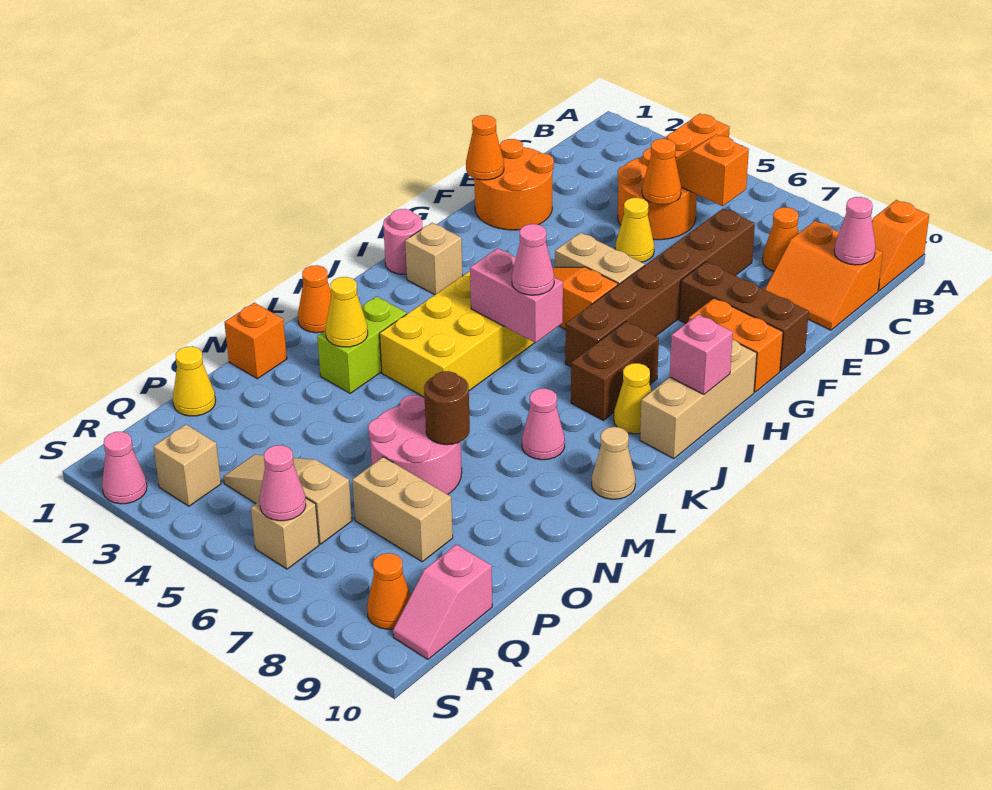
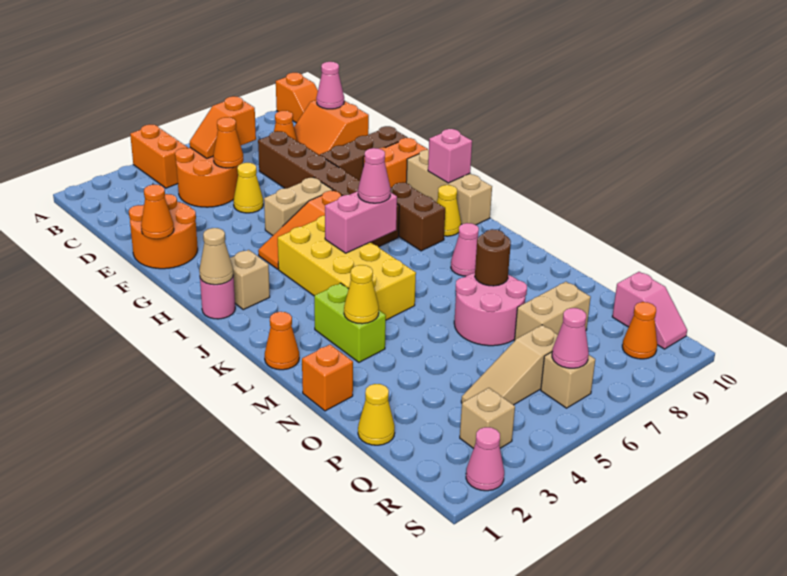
orange slope C9:D10 level 1 top C -> orange slope C9:D10 level 1 top 10
tan cone L10 level 1 -> tan cone I1 level 2

